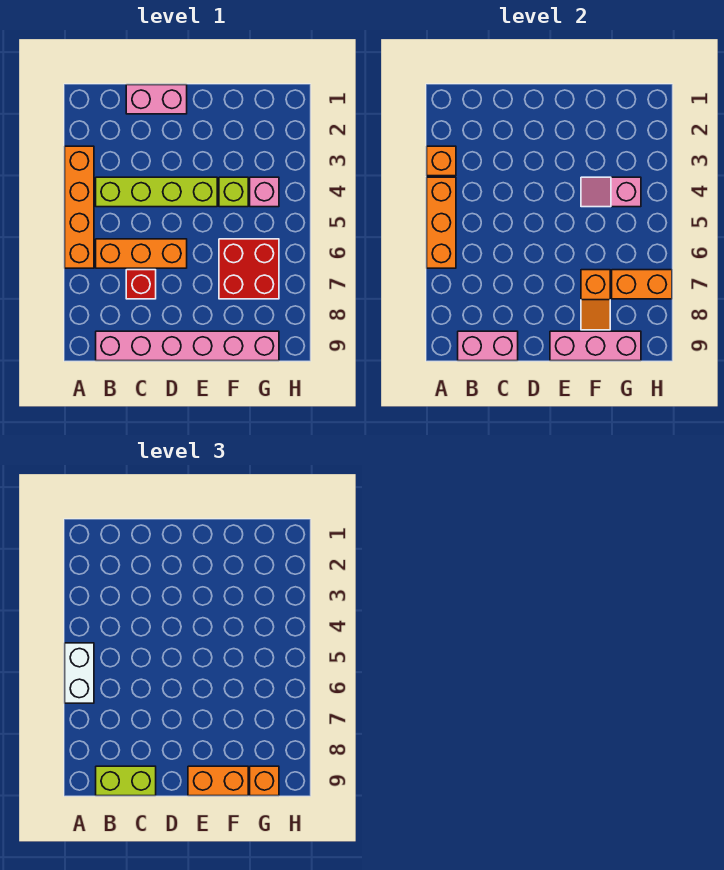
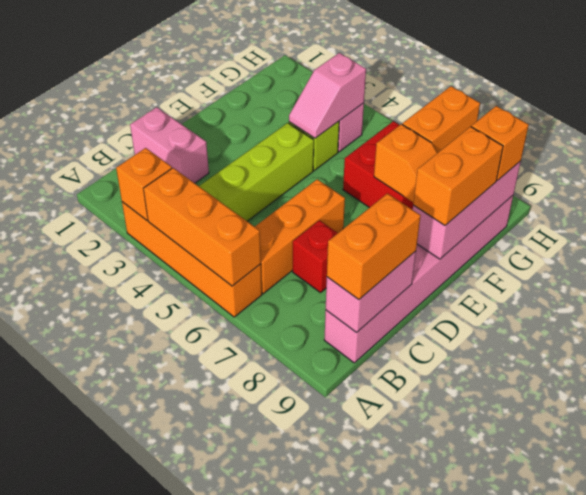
white brick A5:A6 level 3 -> none
lime brick B9:C9 level 3 -> orange brick B9:C9 level 3
pink brick C1:D1 level 1 -> pink brick C1:C2 level 1

